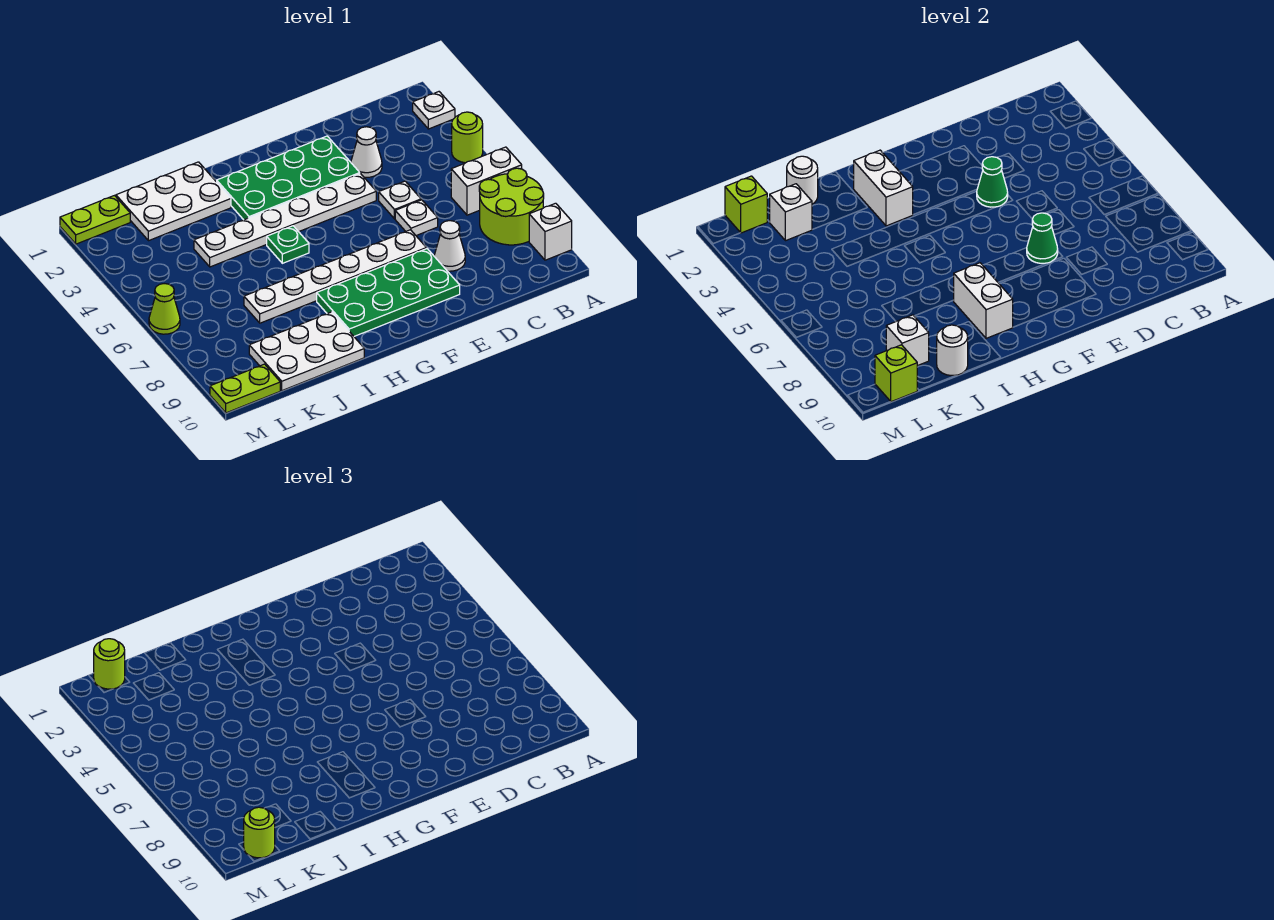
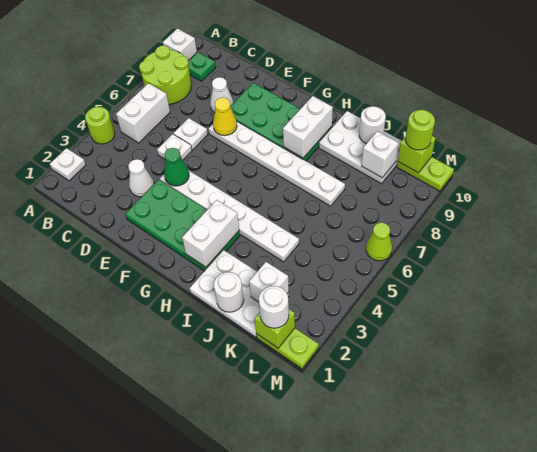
white brick A6:B6 level 1 -> white brick B5:B6 level 1
green cone E7 level 2 -> yellow cone E7 level 2
green plate H5 level 1 -> green plate B9 level 1
lime round brick L1 level 3 -> white round brick L1 level 3

